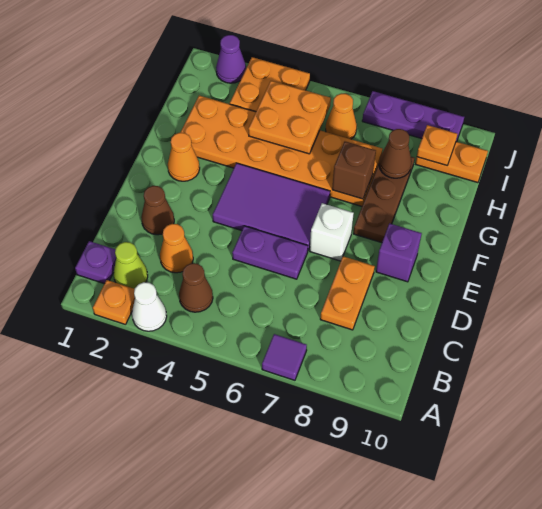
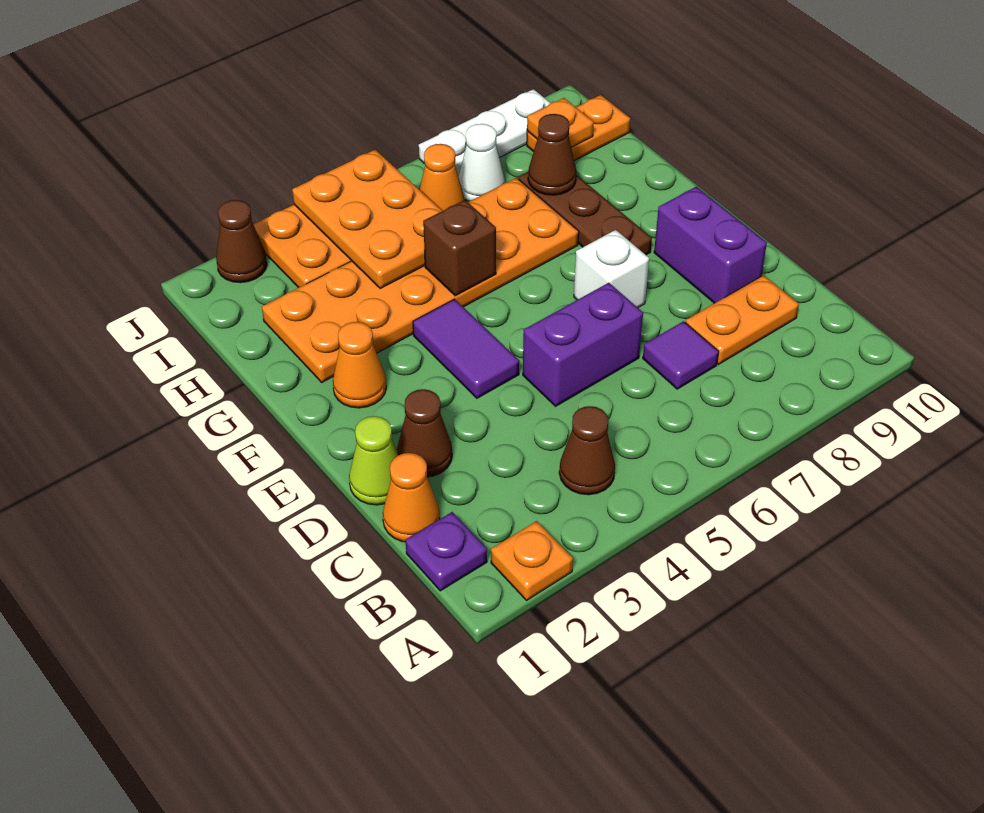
white cone A3 level 1 -> white cone I7 level 1
purple tile A7 level 1 -> purple tile C7 level 1
lime cone B2 level 1 -> lime cone D1 level 1
orange cone C3 level 1 -> orange cone C1 level 1
orange plate C8:D8 level 1 -> orange plate C8:C9 level 1
purple plate D5:D6 level 1 -> purple brick D5:D6 level 1
purple tile E4:F6 level 1 -> purple tile E4:F4 level 1
purple brick E9 level 1 -> purple brick D9:E9 level 1
brown brick G7 level 2 -> brown brick G5 level 2
orange plate H4:I5 level 2 -> orange plate H4:J5 level 2
purple cone J2 level 1 -> brown cone J2 level 1
purple plate J7:J9 level 1 -> white plate J7:J9 level 1

